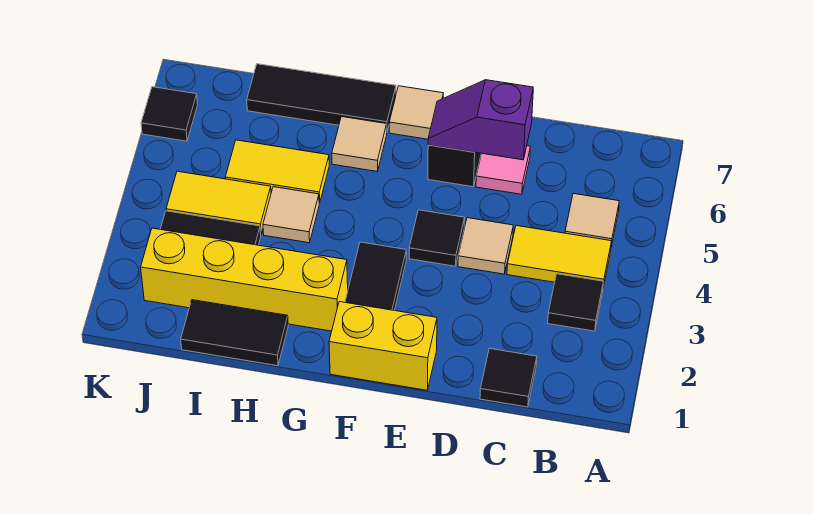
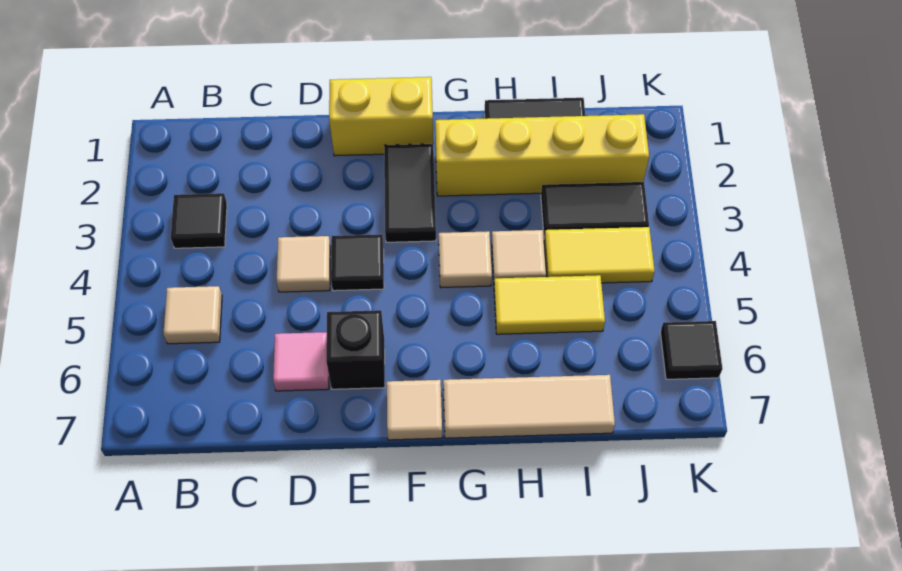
yellow tile B4:C4 level 1 -> none
black tile C1 level 1 -> none
purple slope D6:E6 level 2 top D -> none
tan tile G6 level 1 -> tan tile G4 level 1
black tile G7:I7 level 1 -> tan tile G7:I7 level 1

